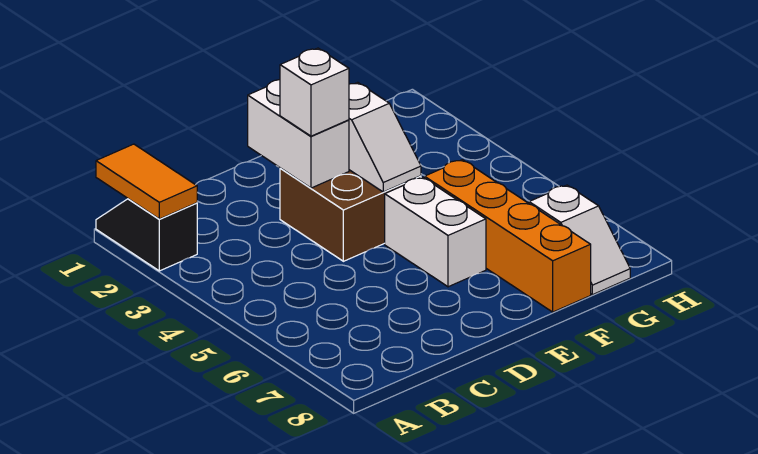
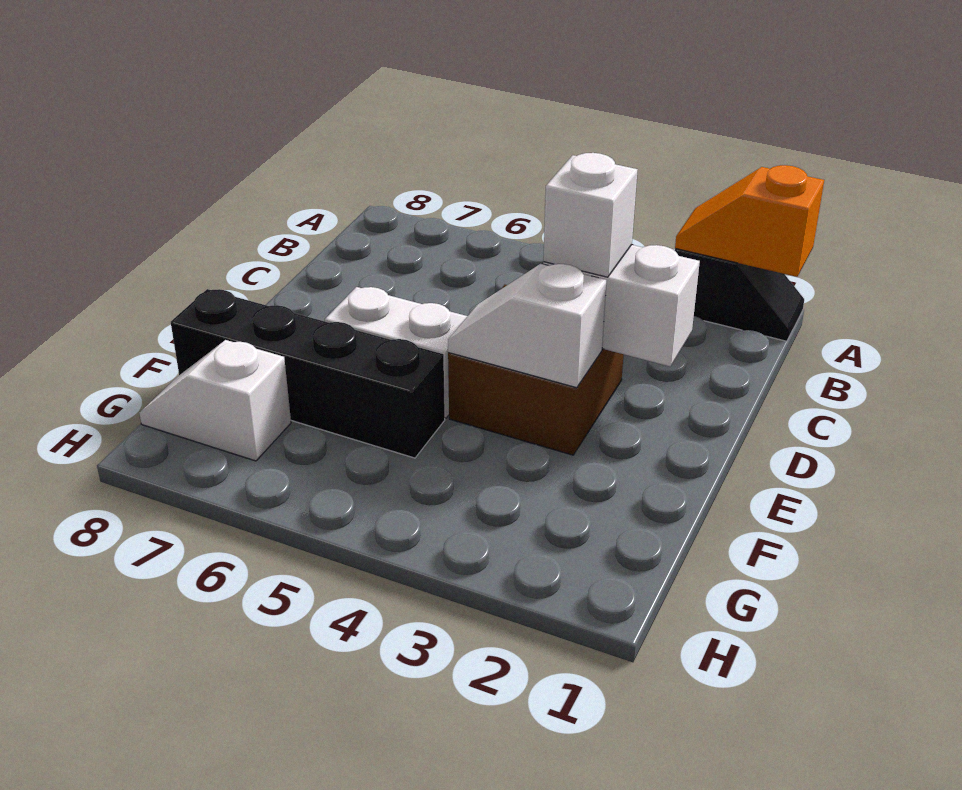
orange tile A1:A2 level 2 -> orange slope A1:A2 level 2 top 1
orange brick F5:F8 level 1 -> black brick F5:F8 level 1

